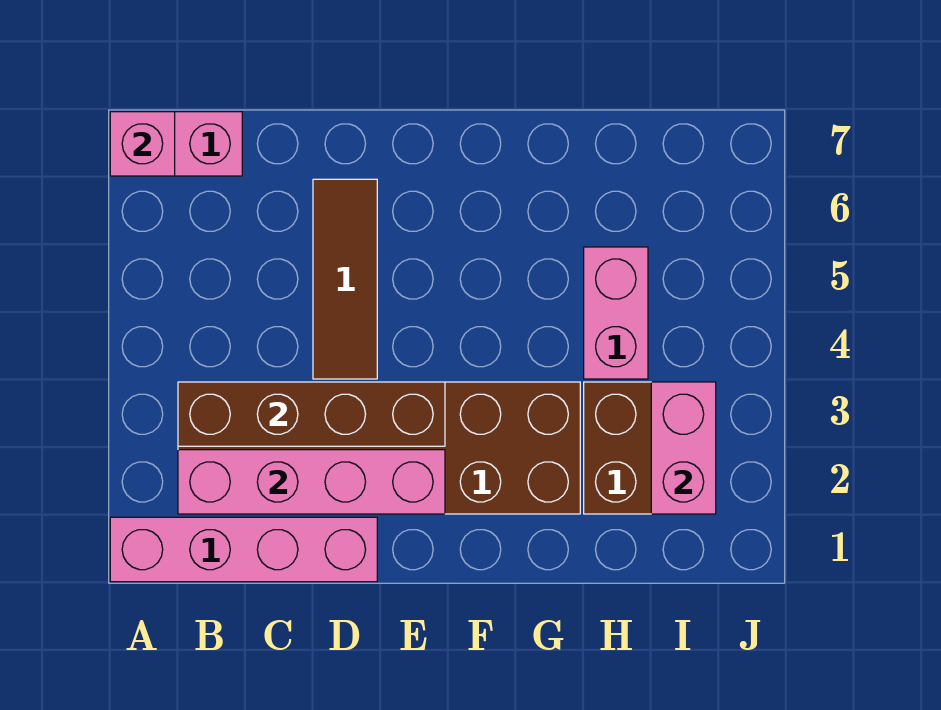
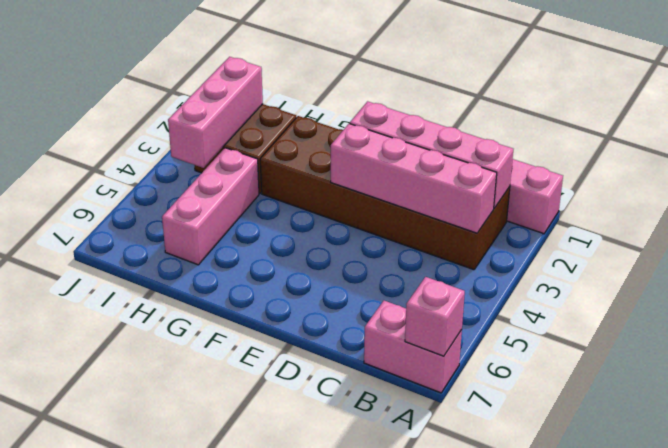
brown brick B3:E3 level 2 -> pink brick B3:E3 level 2
brown tile D4:D6 level 1 -> none
pink brick H4:H5 level 1 -> pink brick H4:H6 level 1
pink brick I2:I3 level 2 -> pink brick I2:I4 level 2

